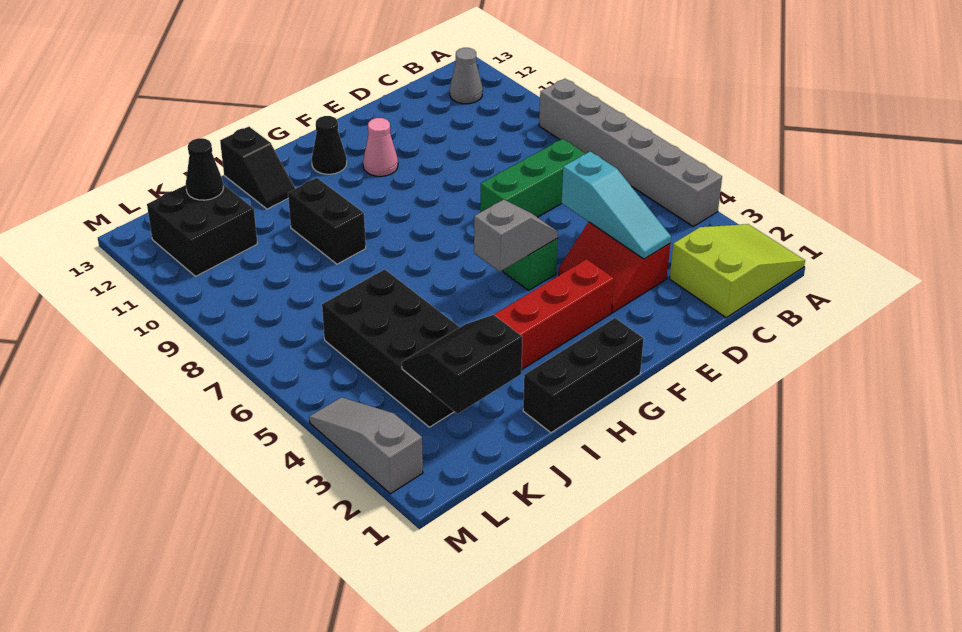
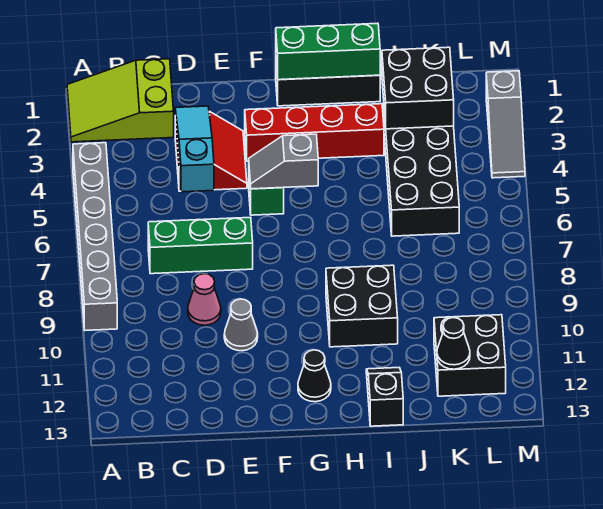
grey cone B12 level 1 -> grey cone E10 level 1
pink cone F11 level 1 -> pink cone D9 level 1
none -> green brick G1:I1 level 2
black brick I9:I10 level 1 -> black brick H9:I10 level 1
black slope J2:K3 level 2 top 2 -> black brick J2:K3 level 2

